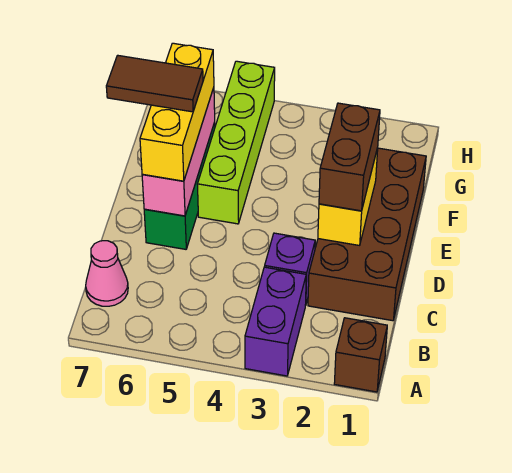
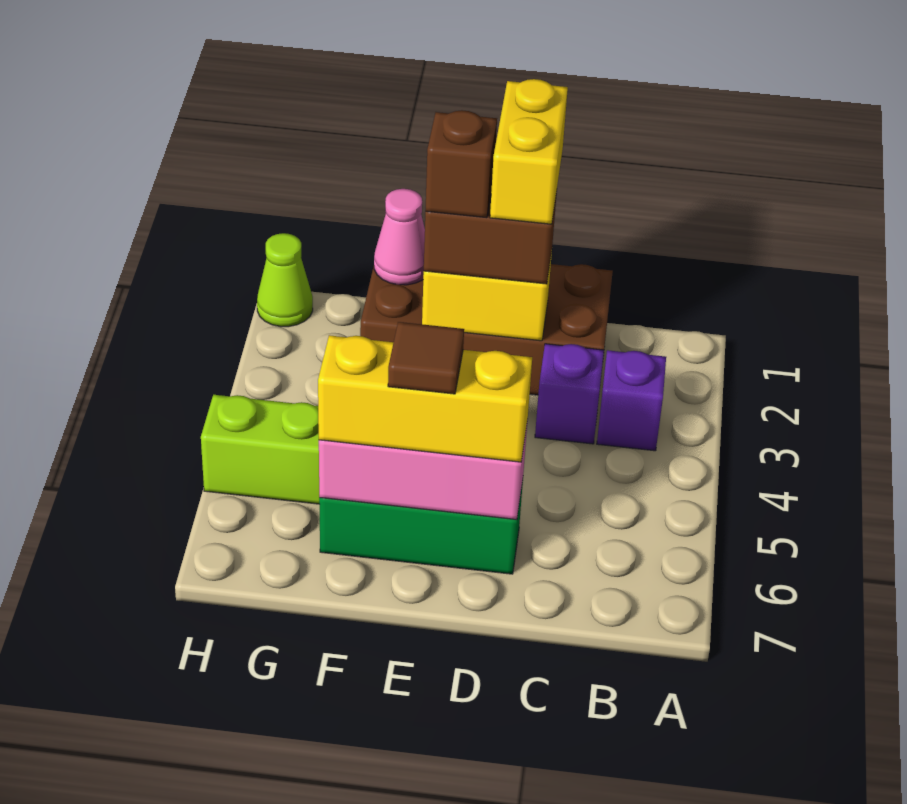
brown brick A1 level 1 -> brown brick E2 level 4
purple brick A3:B3 level 1 -> purple brick B3 level 1
pink cone B7 level 1 -> pink cone F1 level 2
none -> yellow brick D1:D2 level 4
brown tile E6:E7 level 4 -> brown tile E6 level 4
none -> lime cone H1 level 1

